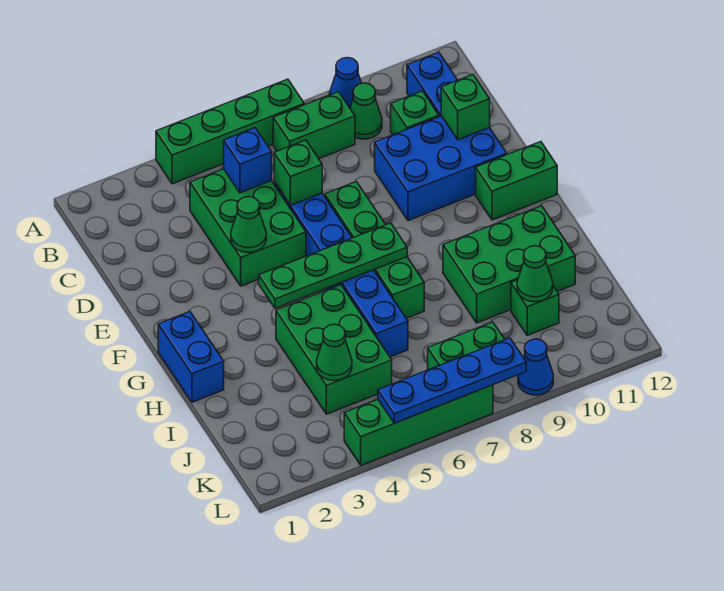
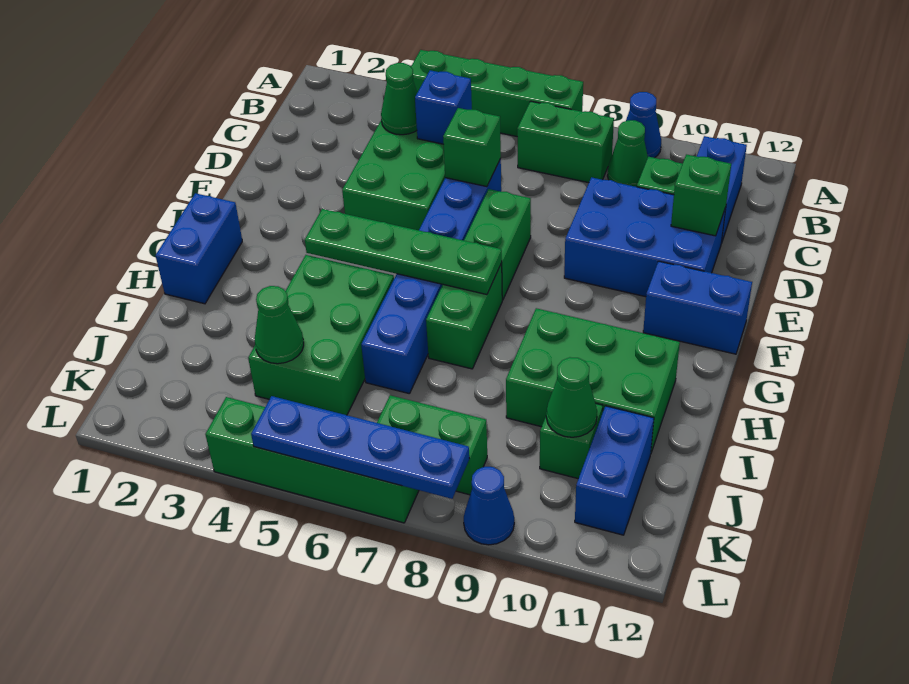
green cone E4 level 2 -> green cone C4 level 2
green brick F11:F12 level 1 -> blue brick F11:F12 level 1
none -> blue brick J11:K11 level 1

